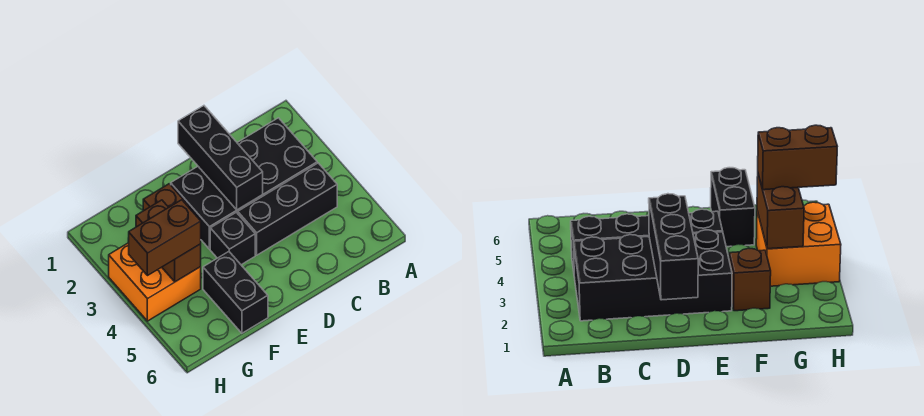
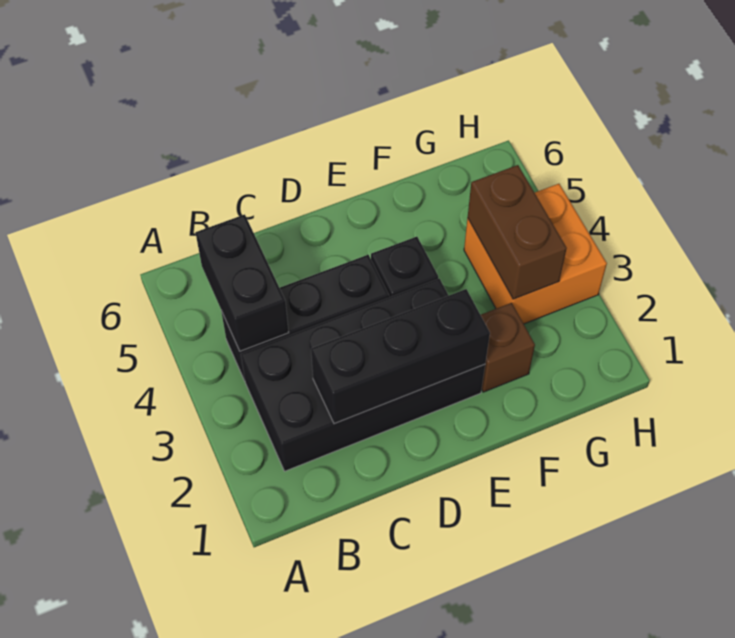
black brick D1:D3 level 2 -> black brick C2:E2 level 2
black brick F5:F6 level 1 -> black brick B4:B5 level 2
brown brick G4:H4 level 3 -> none

